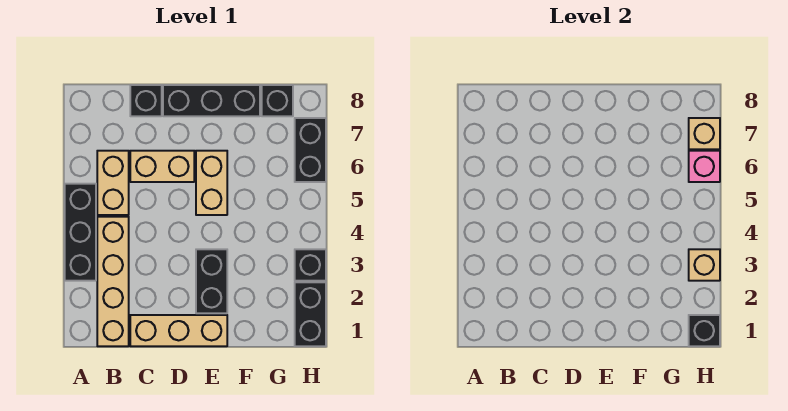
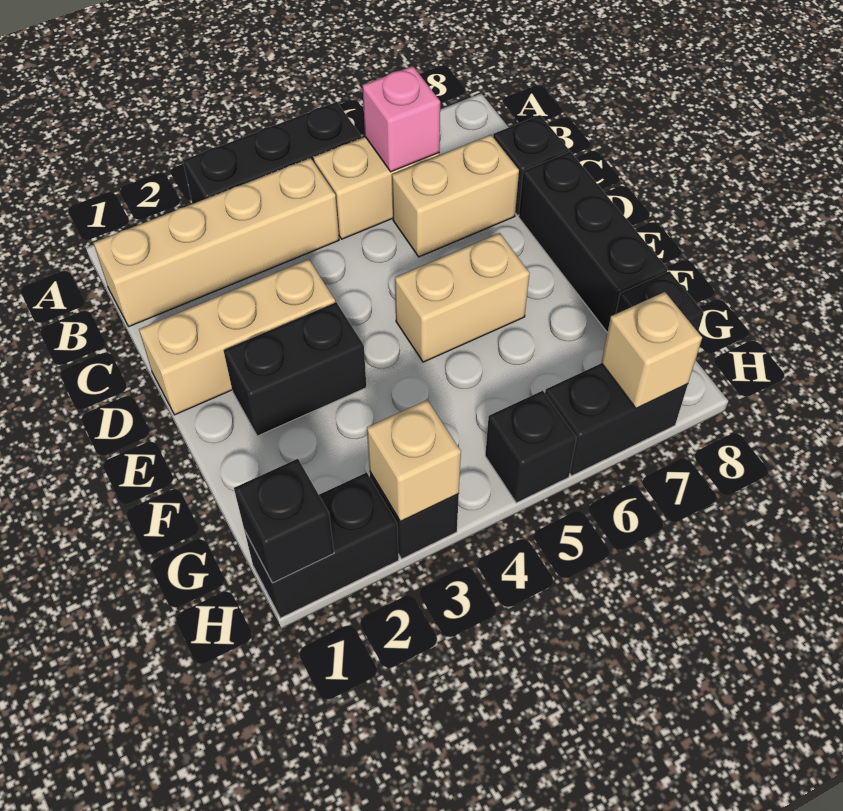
tan brick C1:E1 level 1 -> tan brick D1:D3 level 1
tan brick C6:D6 level 1 -> tan brick C6:C7 level 1
none -> black brick H5 level 1
pink brick H6 level 2 -> pink brick B6 level 2

